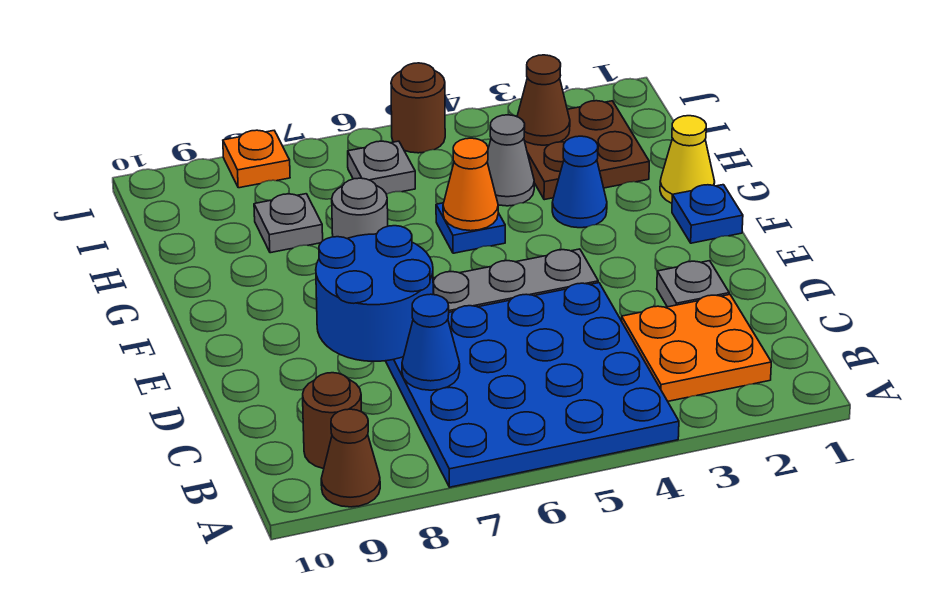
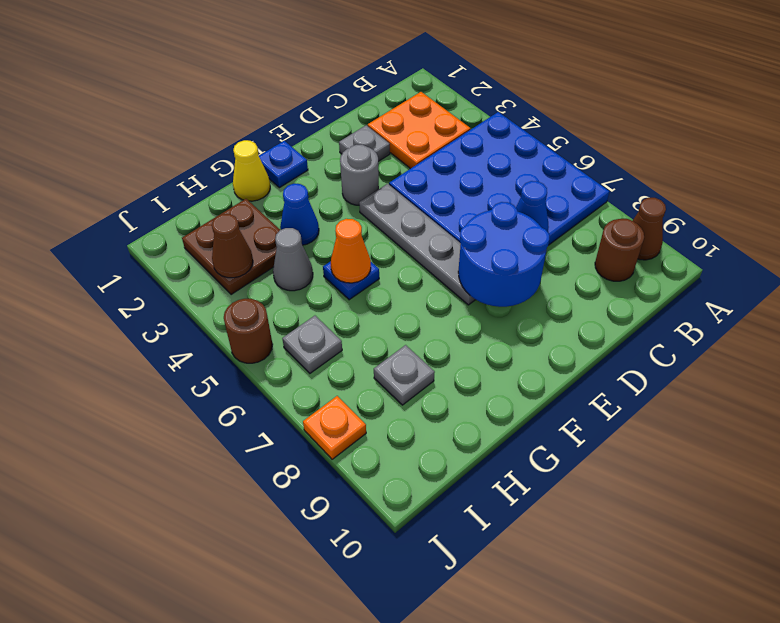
grey round brick G7 level 1 -> grey round brick E3 level 1

